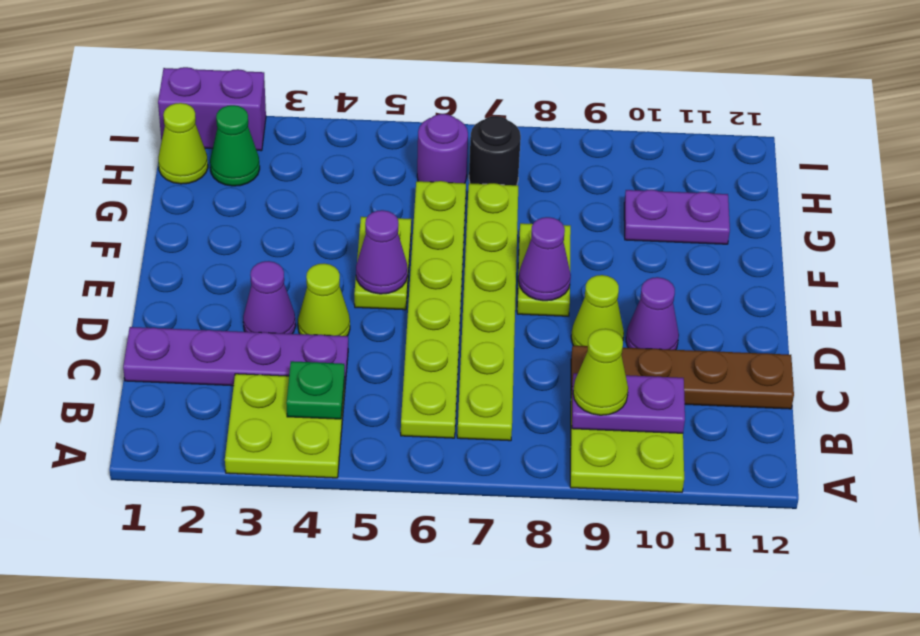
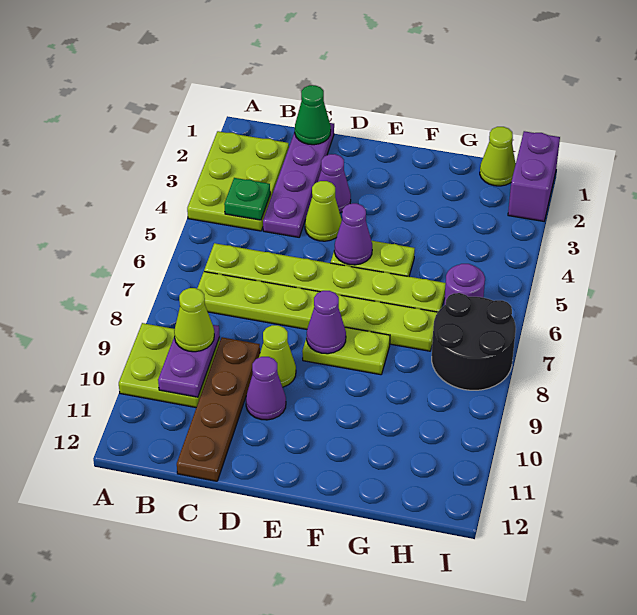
lime plate A3:B4 level 1 -> lime plate A2:B4 level 1
purple plate G10:G11 level 1 -> none
green cone H2 level 1 -> green cone C1 level 2
black round brick H7 level 1 -> black round brick H7:I8 level 1

